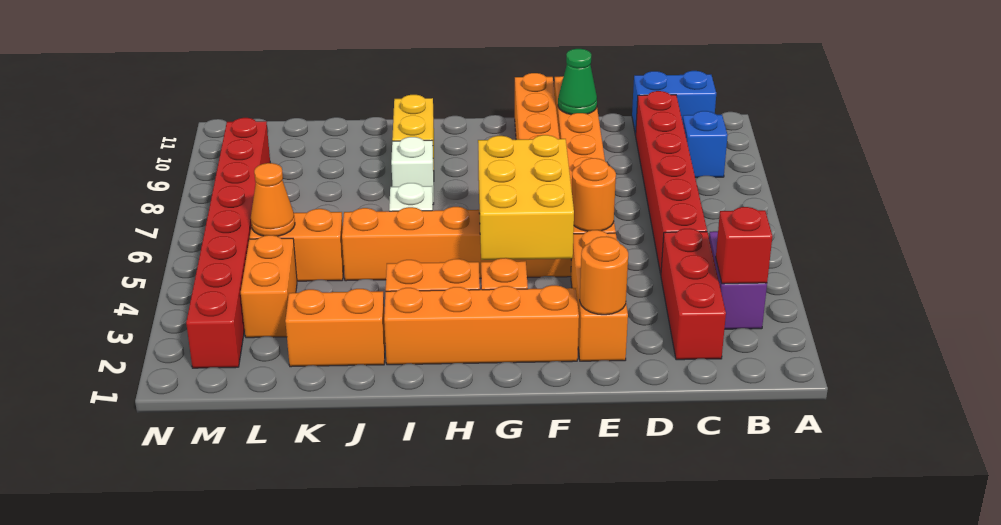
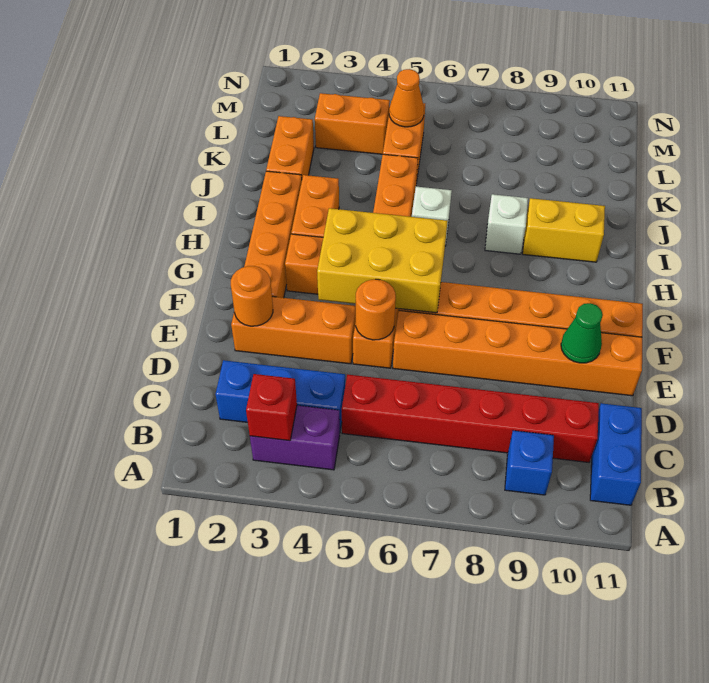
red brick C2:C4 level 1 -> blue brick C2:C4 level 1
red brick M2:M9 level 1 -> none

